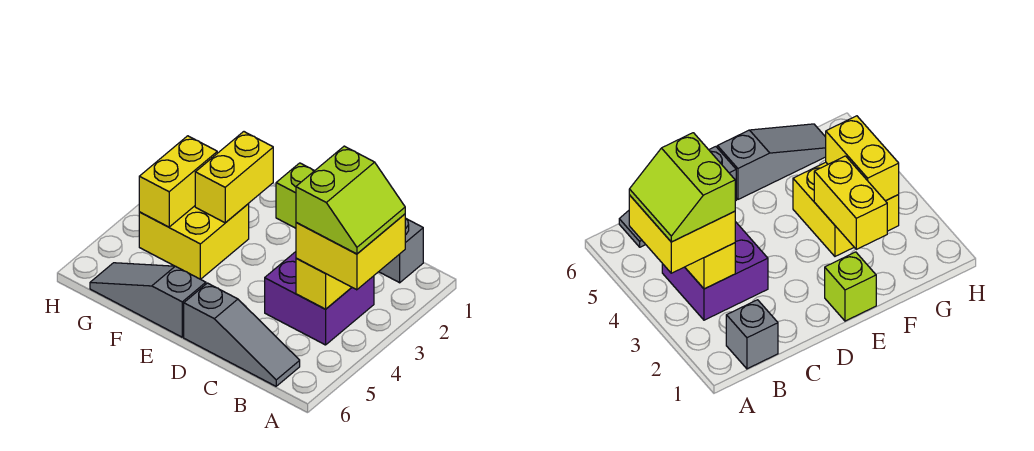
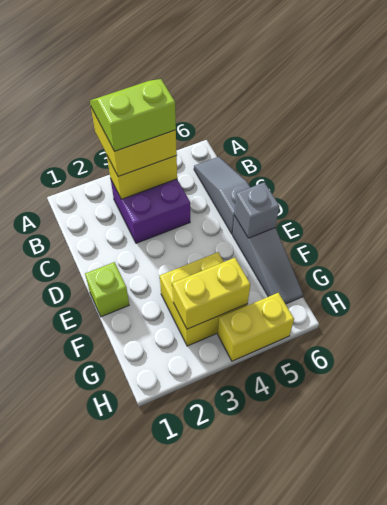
grey brick B1 level 1 -> grey brick E6 level 2
yellow brick F2:F3 level 2 -> yellow brick H4:H5 level 1

